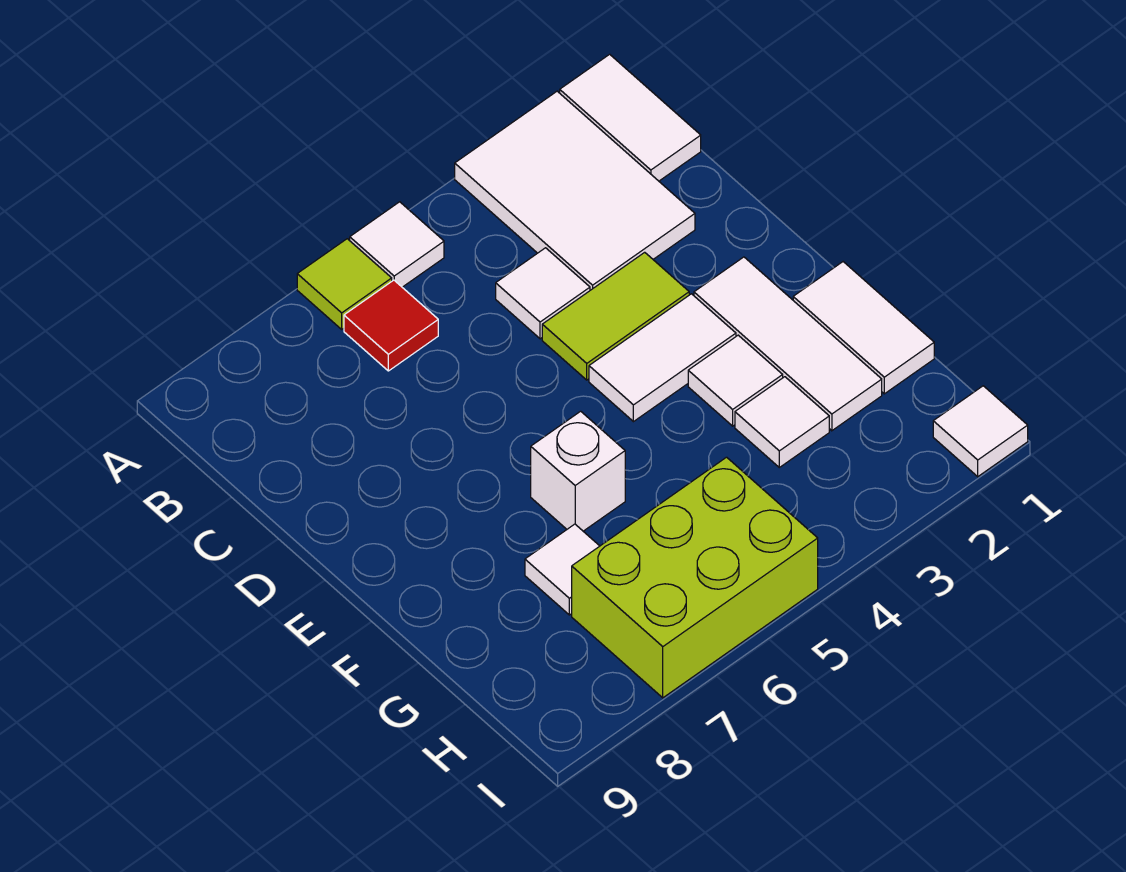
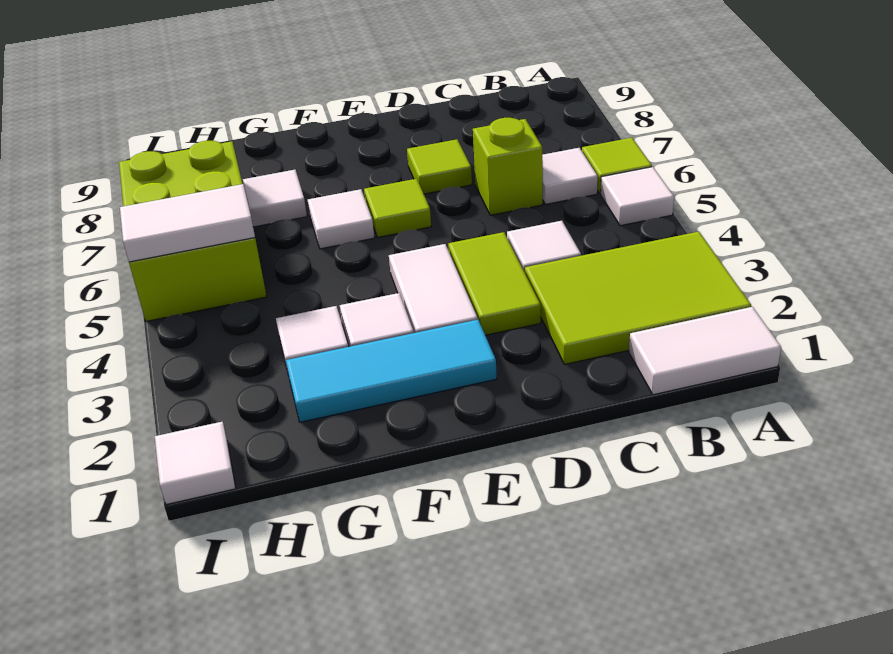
white tile A2:C3 level 1 -> lime tile A2:C3 level 1
red tile B6 level 1 -> white tile B6 level 1
none -> lime brick C6 level 1
none -> lime tile D7 level 1
white tile E2:G2 level 1 -> cyan tile E2:G2 level 1
none -> lime tile E6 level 1
white tile F1:G1 level 1 -> white tile H5:I5 level 2
white brick F6 level 1 -> white tile F6 level 1

